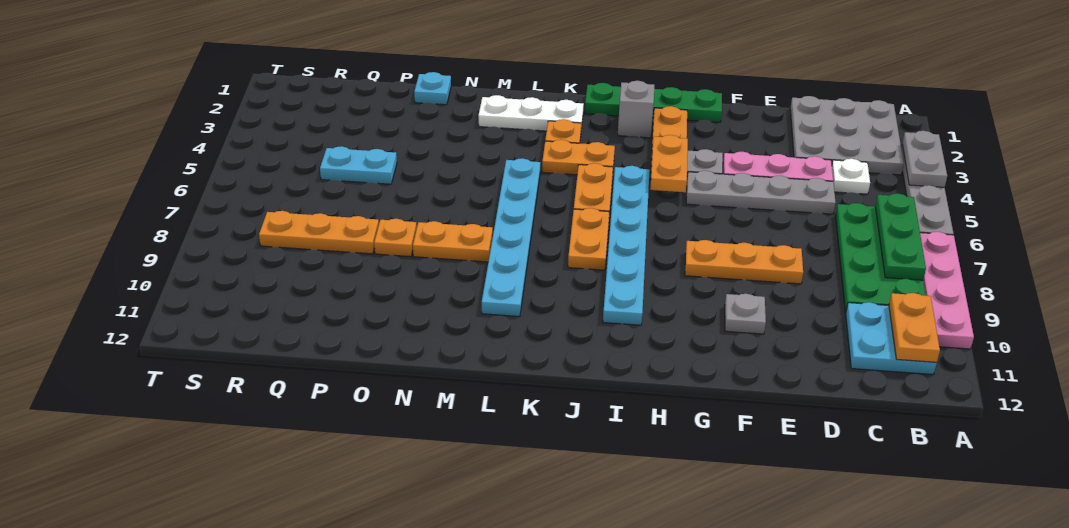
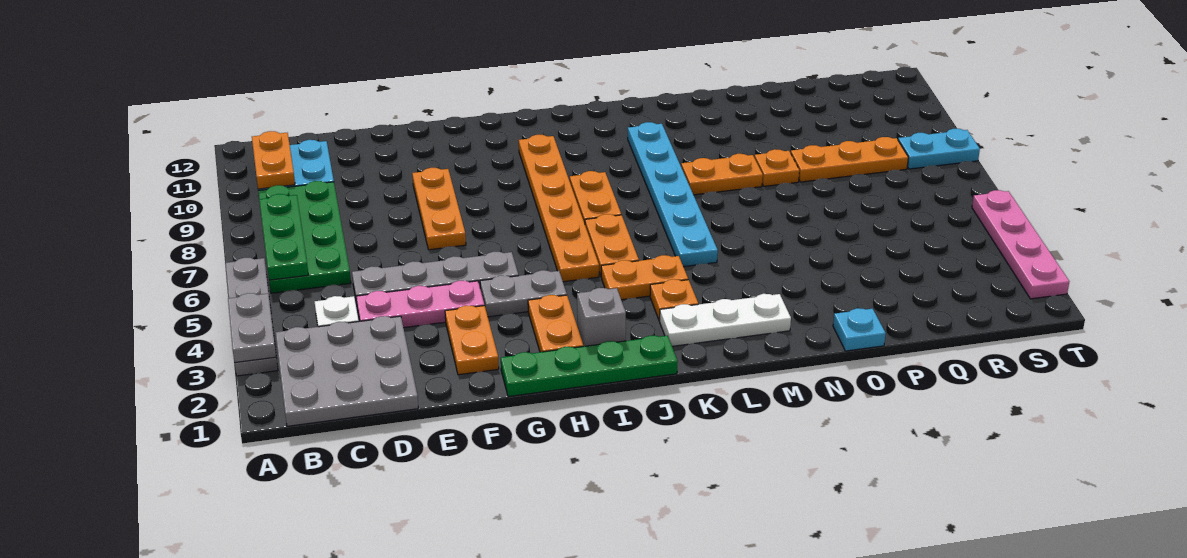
pink plate A7:A10 level 1 -> pink plate T2:T5 level 1
orange plate E8:G8 level 1 -> orange plate F7:F9 level 1
grey plate F10 level 1 -> none
orange plate H4:H5 level 2 -> orange plate F2:F3 level 1
cyan plate I5:I10 level 1 -> orange plate I5:I10 level 1
cyan plate P5:Q5 level 1 -> cyan plate S8:T8 level 1

